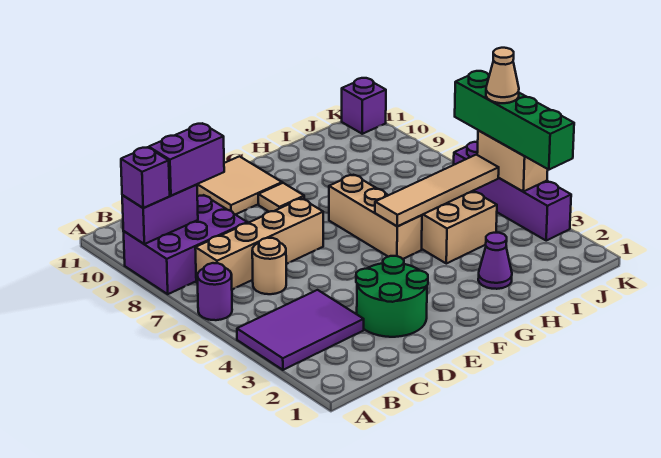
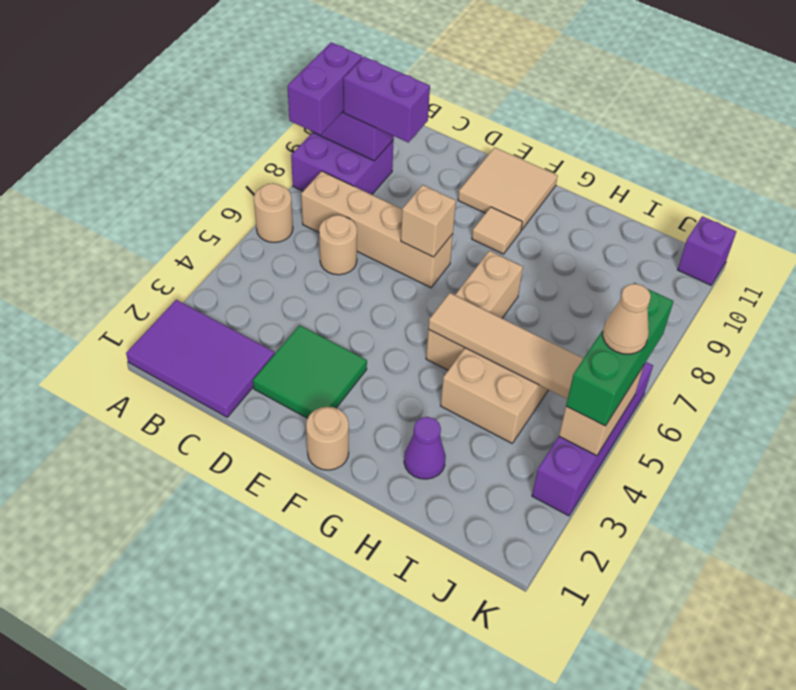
purple tile A3:C4 level 1 -> purple tile A1:C2 level 1
purple round brick A6 level 1 -> tan round brick A6 level 1
purple brick A8:C9 level 1 -> purple brick A8:B9 level 1
purple brick A9 level 3 -> purple brick A8:A9 level 3
green round brick D2:E3 level 1 -> green tile D2:E3 level 1
none -> tan brick E7 level 2
none -> tan round brick F1 level 1
green brick K3:K6 level 3 -> green brick K4:K6 level 3

